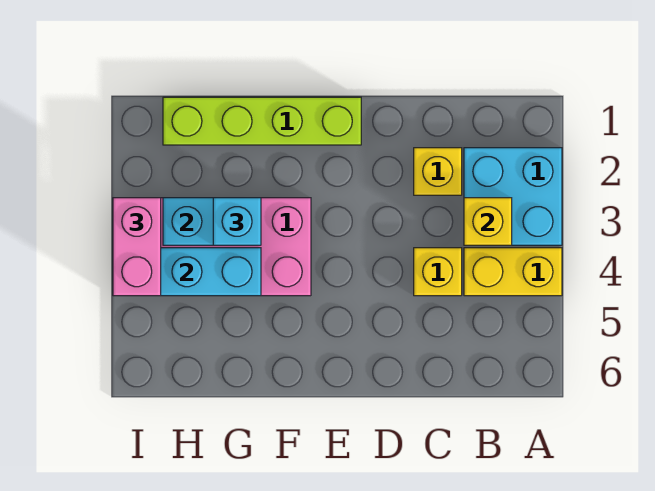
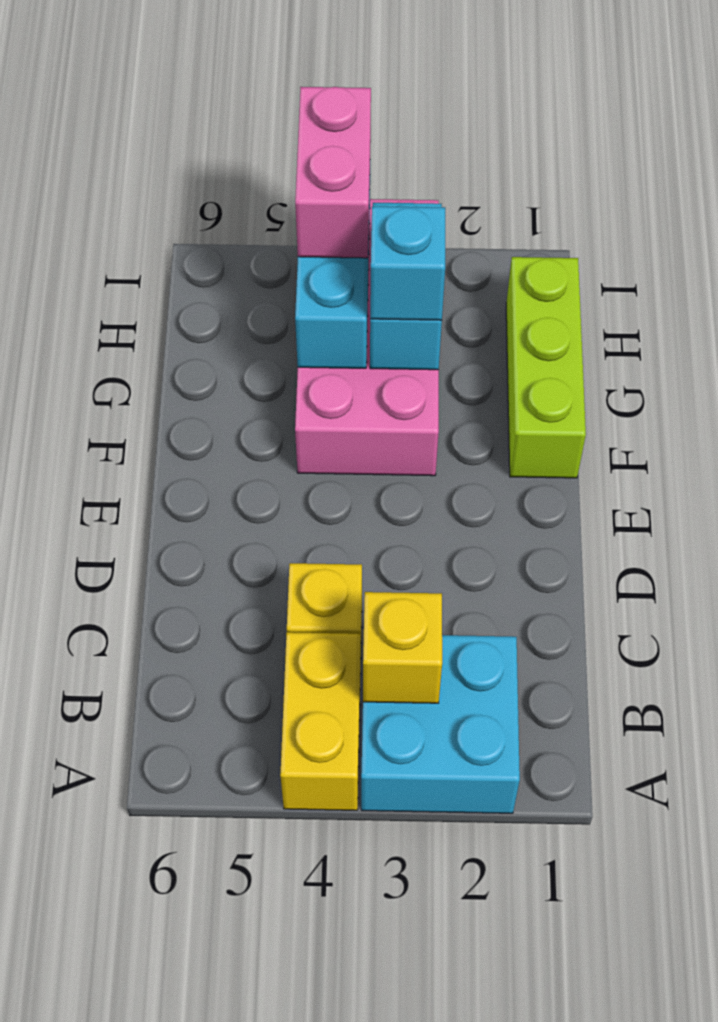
yellow brick C2 level 1 -> none
lime brick E1:H1 level 1 -> lime brick F1:H1 level 1
pink brick I3:I4 level 3 -> pink brick H4:I4 level 3

